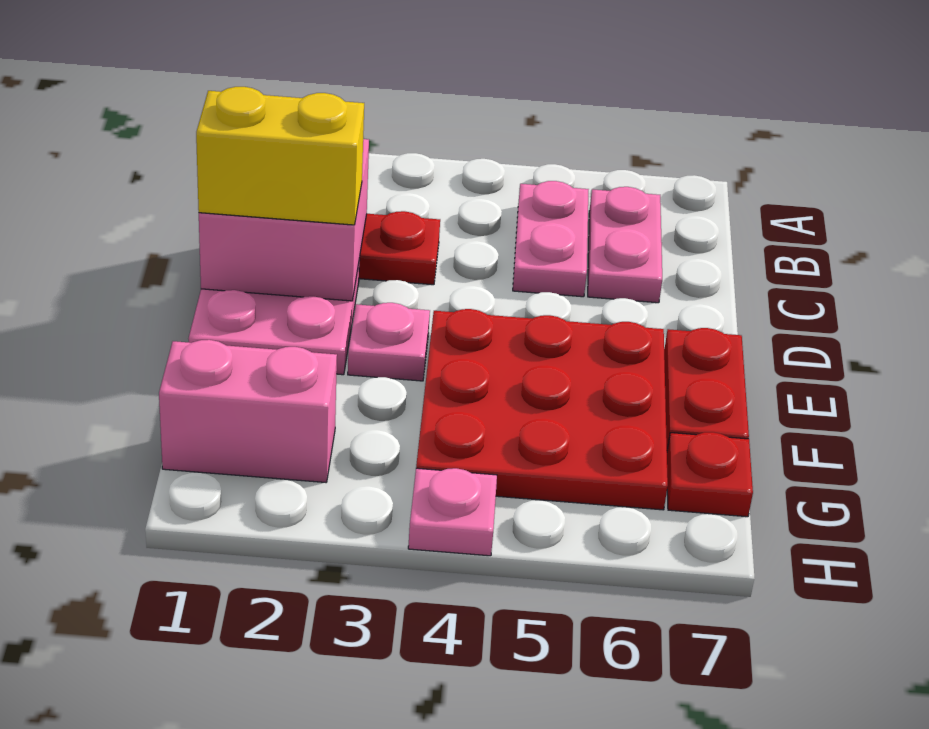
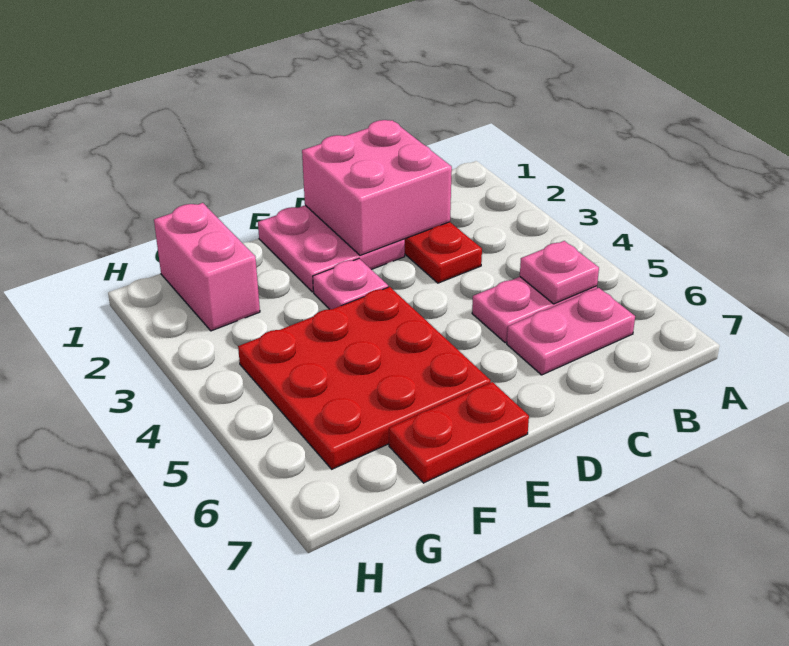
yellow brick D1:D2 level 3 -> none
red plate G7 level 1 -> none
pink plate H4 level 1 -> pink plate B5 level 2

